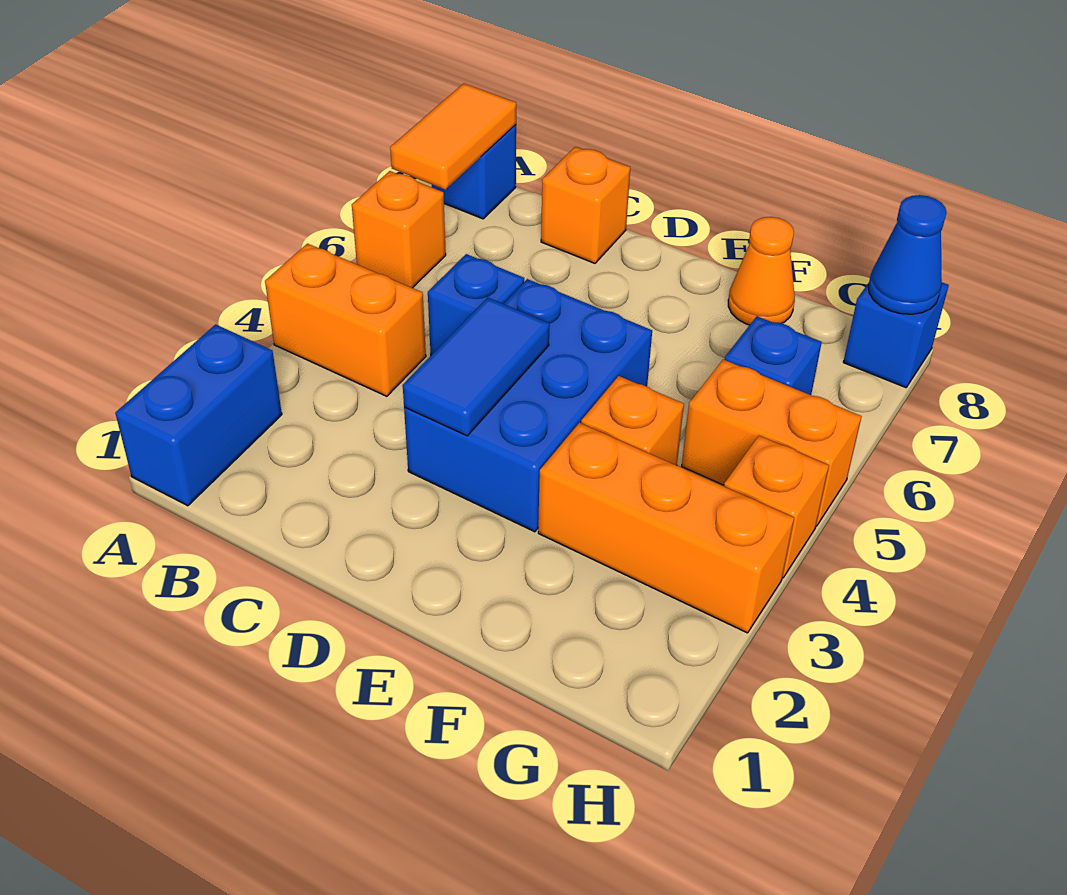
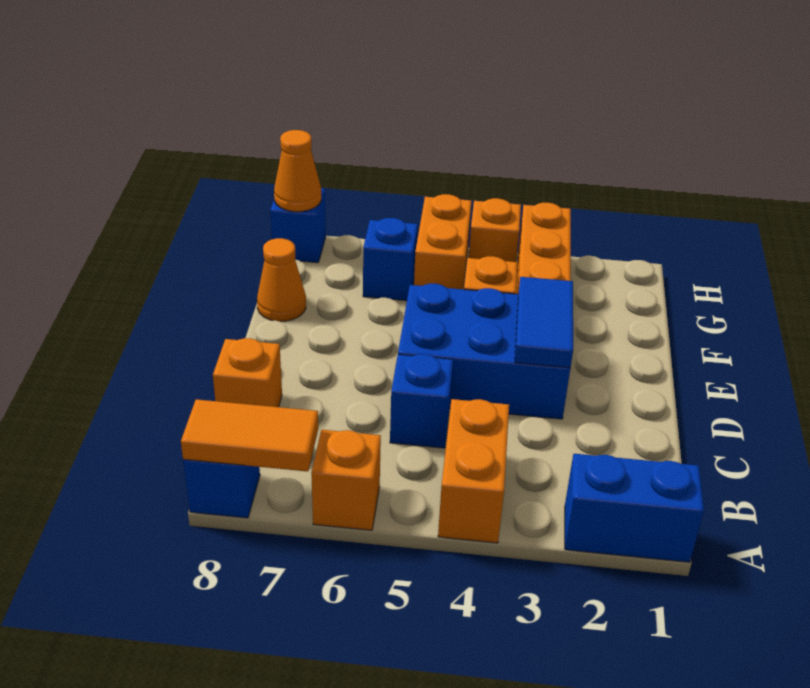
blue tile D3:D4 level 2 -> blue tile D3:E3 level 2
blue cone H8 level 2 -> orange cone H8 level 2

